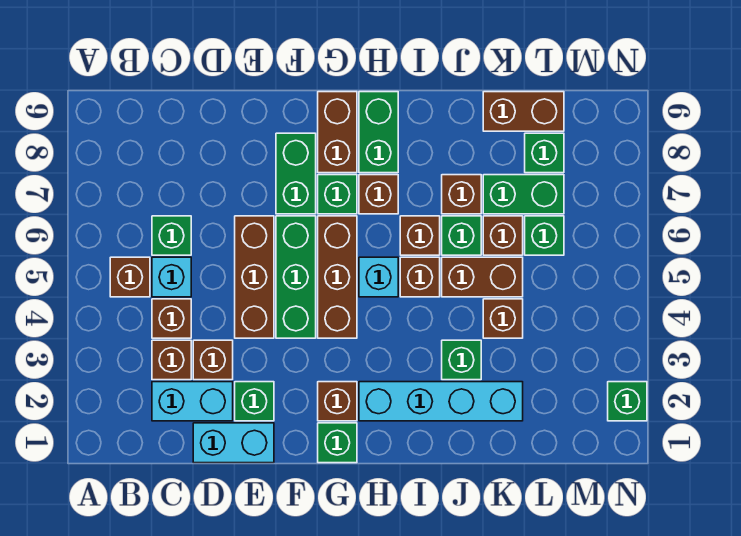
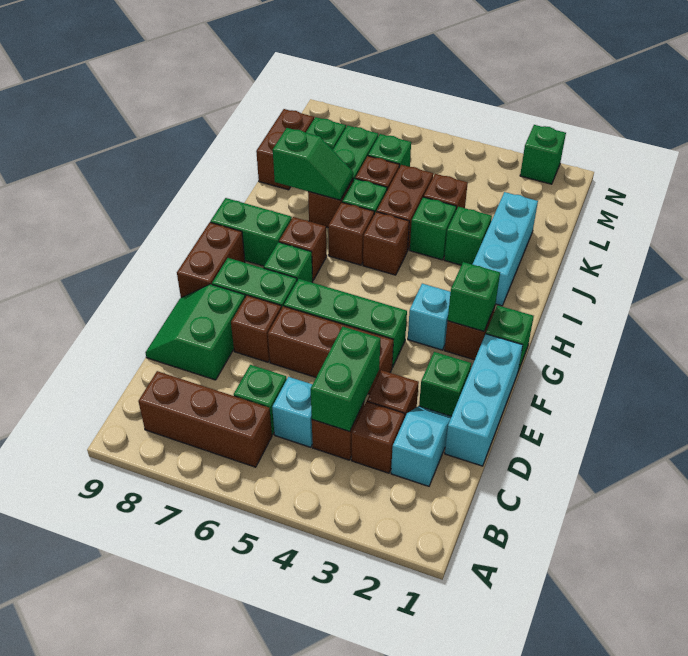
brown brick B5 level 1 -> brown brick E7 level 1
cyan brick C2:D2 level 1 -> cyan slope C2:D2 level 1 top C
none -> green brick C4:D4 level 2
cyan brick D1:E1 level 1 -> cyan brick D1:F1 level 1
none -> green slope D8:E9 level 1 top 8
none -> green brick G2 level 2
brown brick G4:G6 level 1 -> brown brick B6:B8 level 1
brown brick G8:G9 level 1 -> brown brick F9:G9 level 1
cyan brick H2:K2 level 1 -> cyan brick I2:K2 level 1
cyan brick H5 level 1 -> cyan brick G3 level 1
none -> green brick J4 level 1
none -> green slope J7:J8 level 2 top 8

